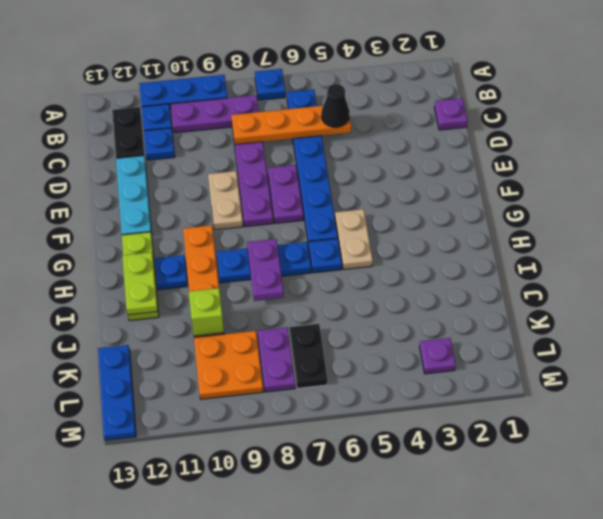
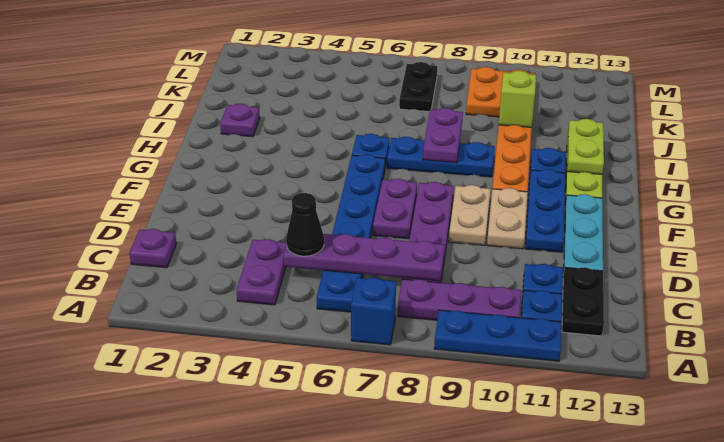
blue plate A7 level 1 -> blue brick A7 level 1
orange plate C5:C8 level 2 -> purple plate C5:C8 level 2
tan plate G5:H5 level 1 -> tan plate E10:F10 level 1
purple plate K8:L8 level 1 -> purple plate B4:C4 level 1
blue plate K13:M13 level 1 -> blue plate E11:G11 level 1
purple plate L3 level 1 -> purple plate I2 level 1

